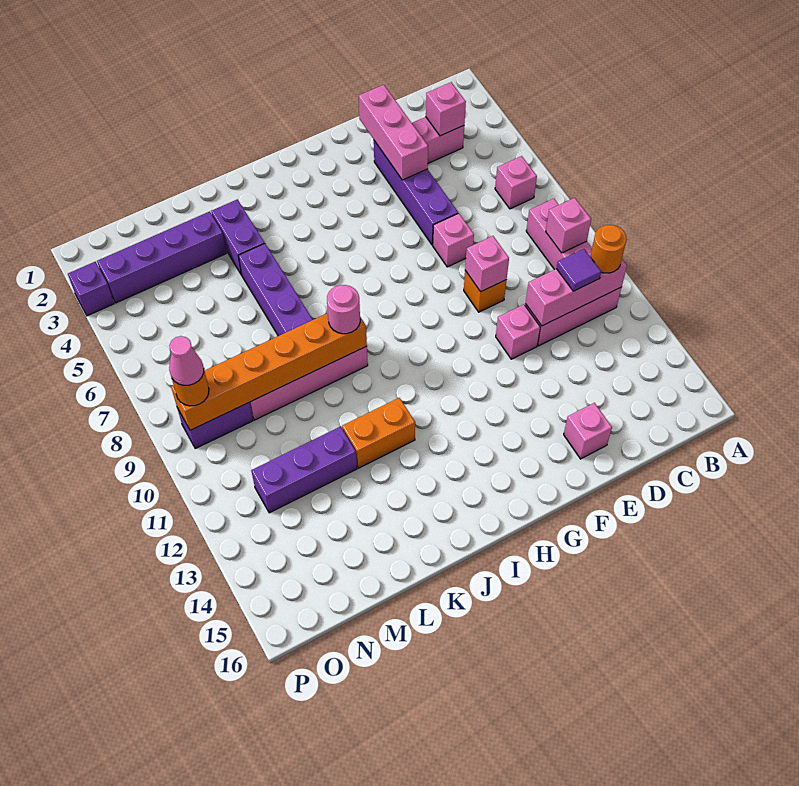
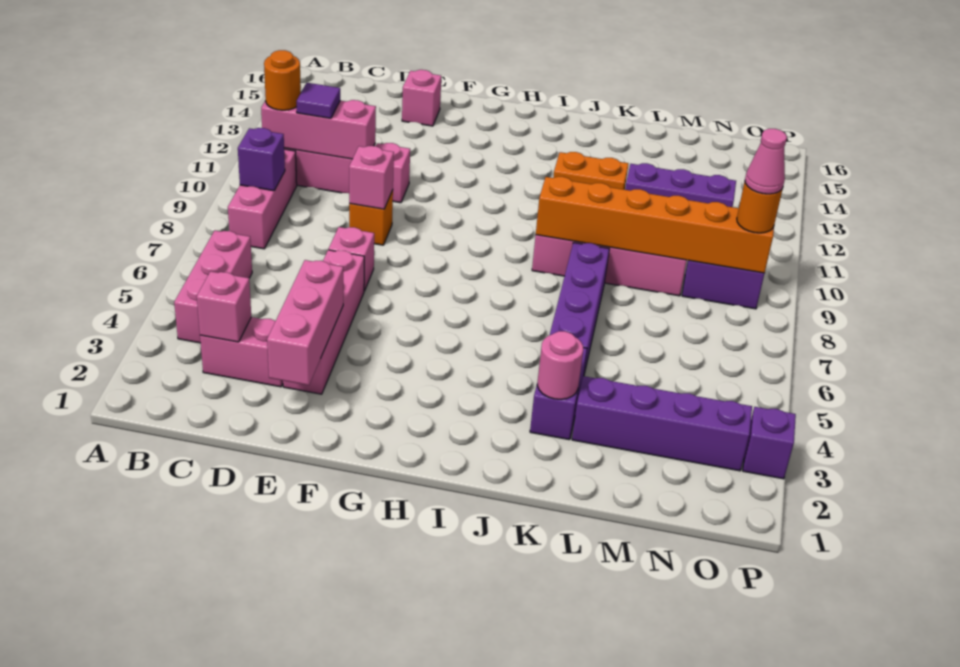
pink brick B6 level 1 -> pink brick B4:B6 level 1
pink brick B9 level 2 -> purple brick B9 level 2
purple brick E3:E6 level 1 -> pink brick E3:E6 level 1
pink round brick J9 level 3 -> pink round brick K3 level 2

